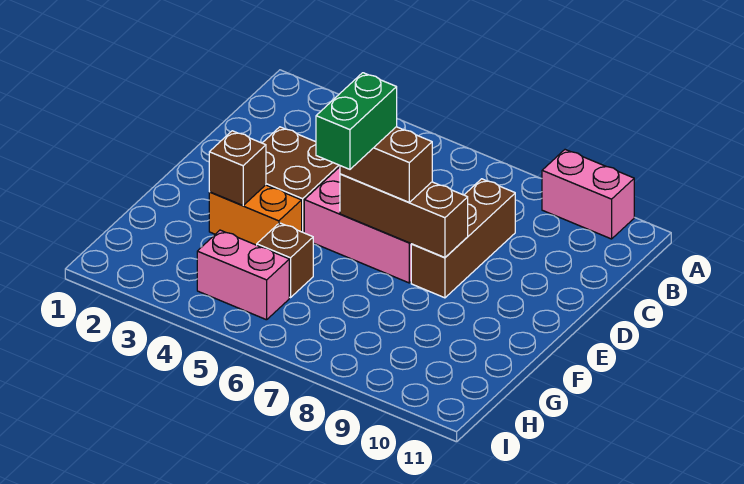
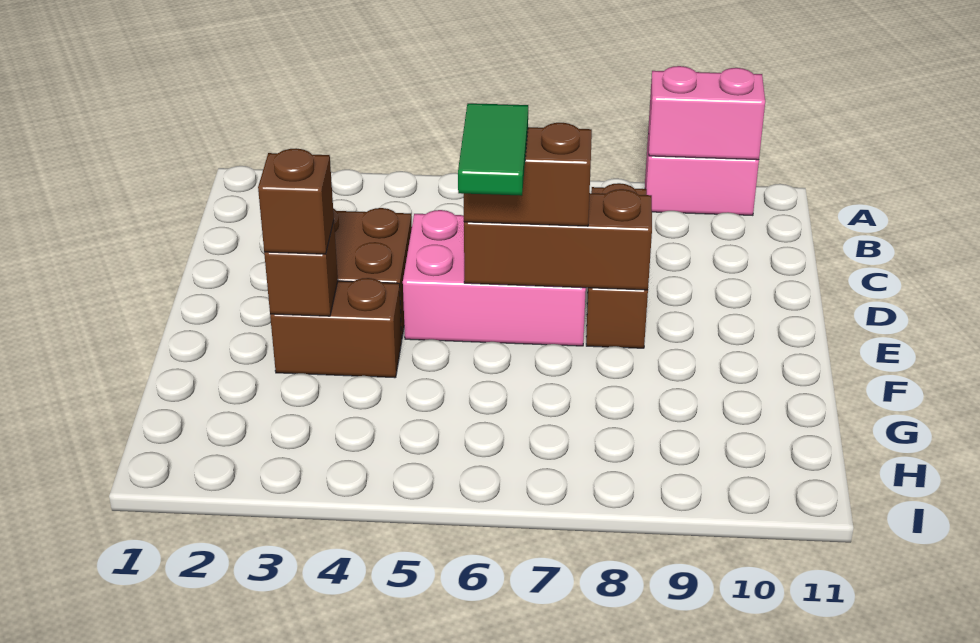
green brick E6:F6 level 4 -> green tile E6:F6 level 4
orange brick F3:F4 level 1 -> brown brick F3:F4 level 1
brown brick G5 level 1 -> brown brick F3 level 3
pink brick H4:H5 level 1 -> pink brick A9:A10 level 2

